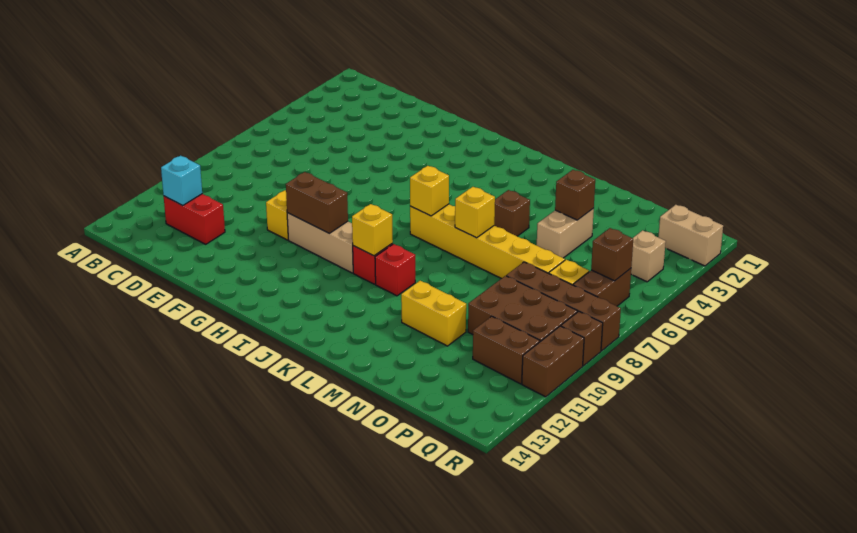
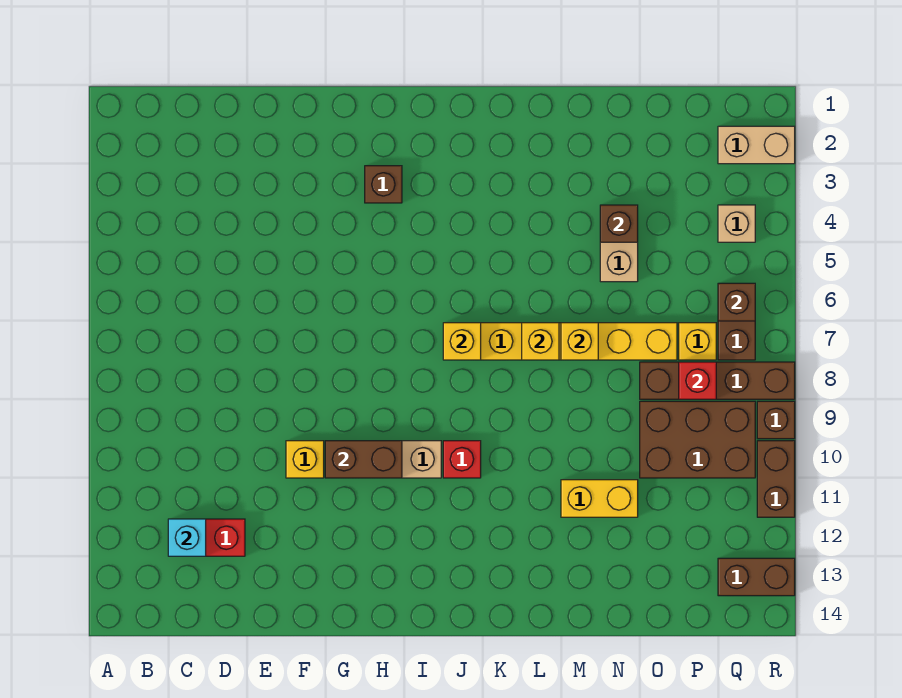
yellow brick J10 level 2 -> yellow brick M7 level 2
red brick K10 level 1 -> red brick P8 level 2
brown brick L5 level 1 -> brown brick H3 level 1
brown brick P11:Q11 level 1 -> brown brick Q13:R13 level 1

